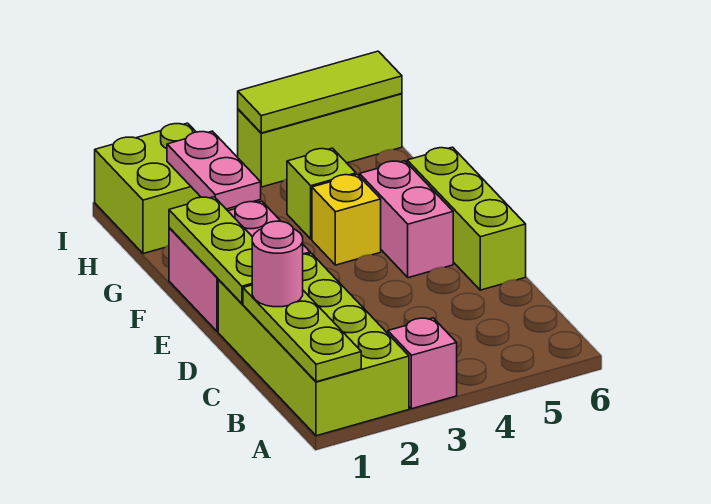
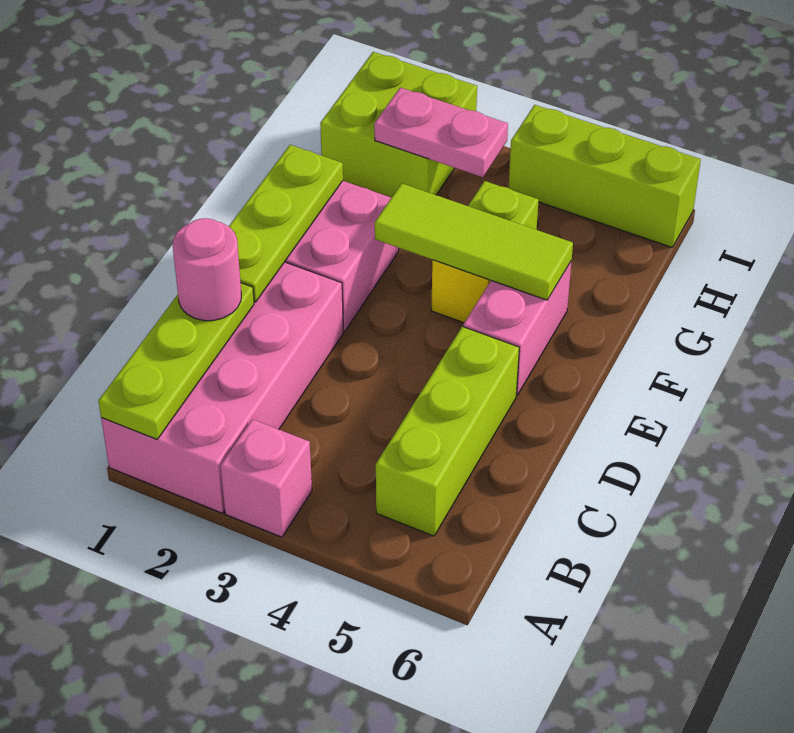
lime brick A1:D2 level 1 -> pink brick A1:D2 level 1
lime brick D6:F6 level 1 -> lime brick B5:D5 level 1
pink plate G2:H2 level 2 -> pink plate H2:H3 level 2
lime tile I4:I6 level 2 -> lime tile F3:F5 level 2

